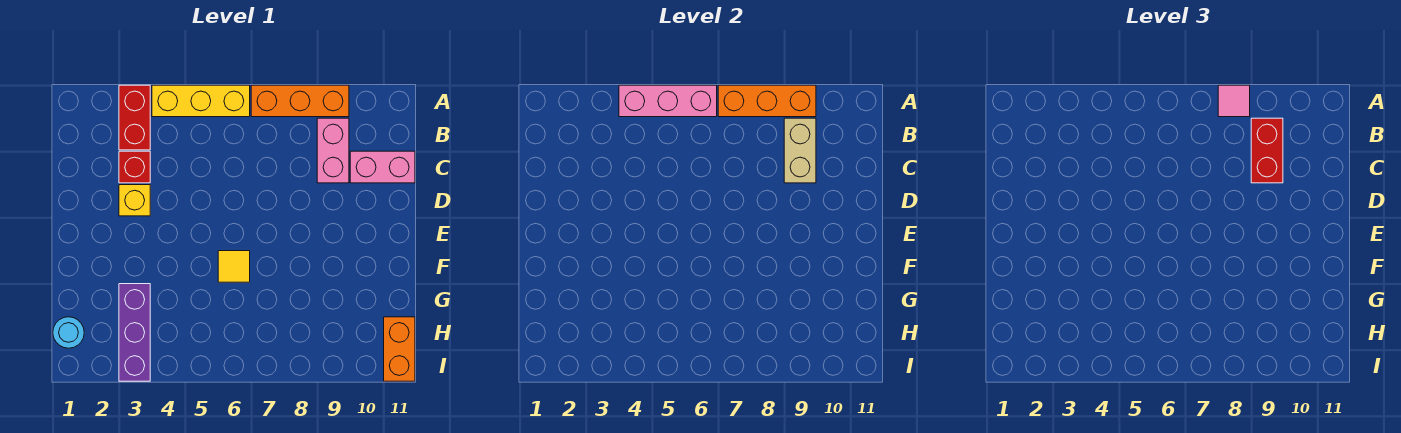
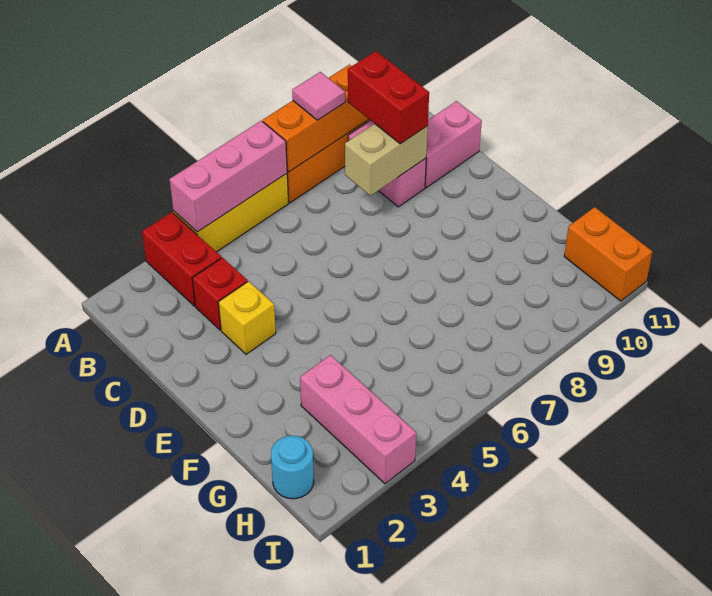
tan brick B9:C9 level 2 -> tan brick C8:C9 level 2
yellow tile F6 level 1 -> none
purple brick G3:I3 level 1 -> pink brick G3:I3 level 1

